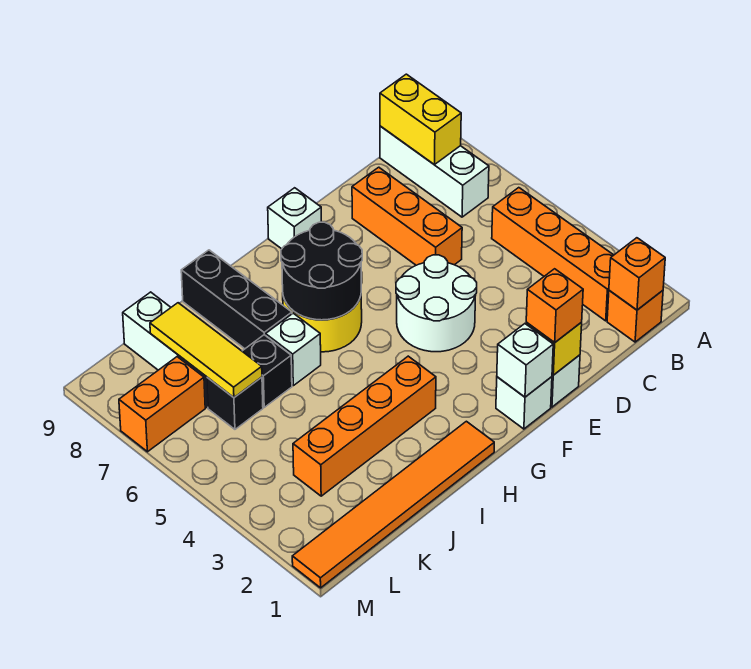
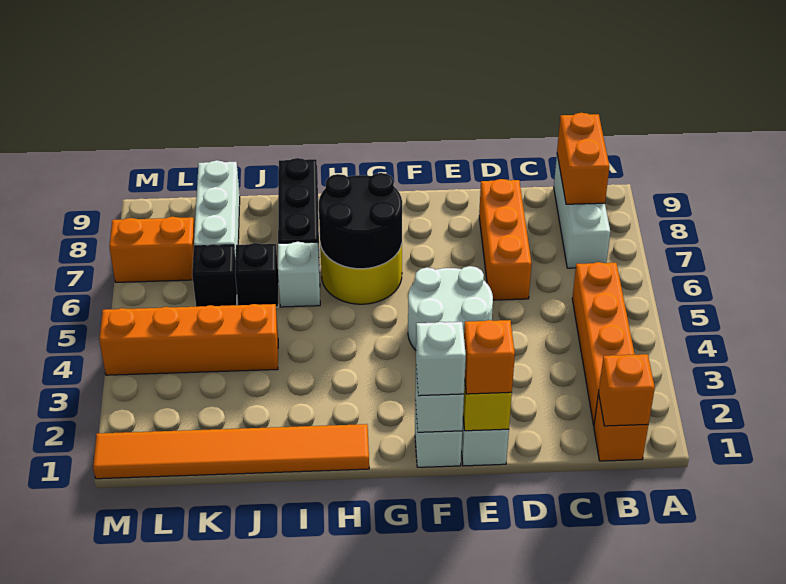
yellow brick B8:B9 level 2 -> orange brick B8:B9 level 2
white brick F9 level 1 -> white brick F1 level 3
orange brick H3:K3 level 1 -> orange brick J4:M4 level 1
yellow tile K6:K8 level 2 -> none

